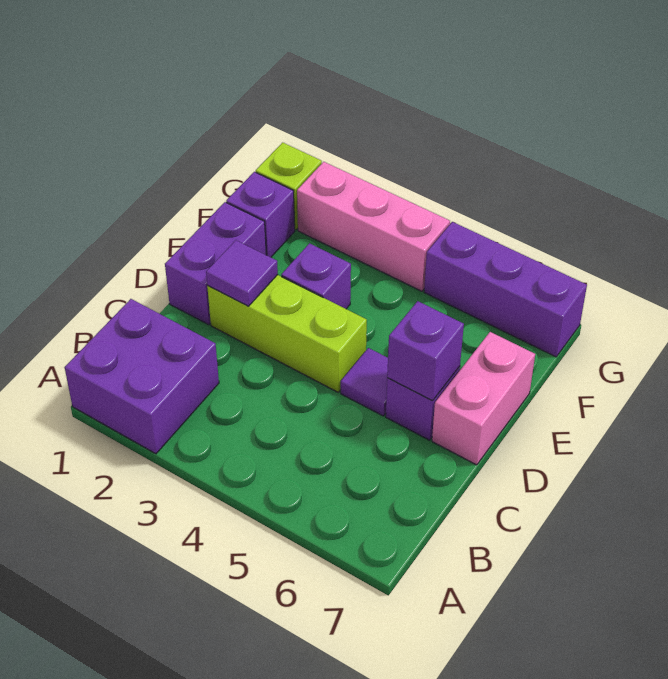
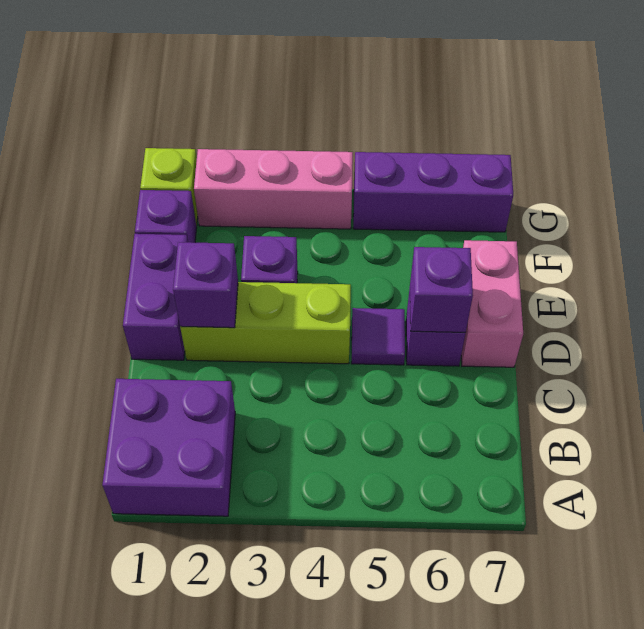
purple tile D2 level 2 -> purple brick D2 level 2

